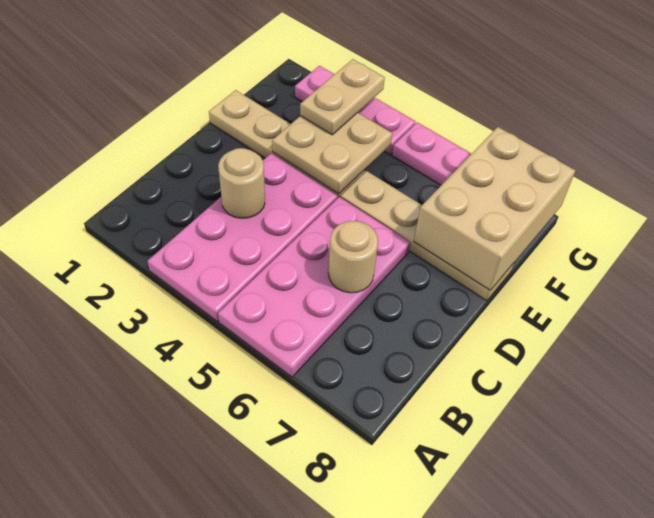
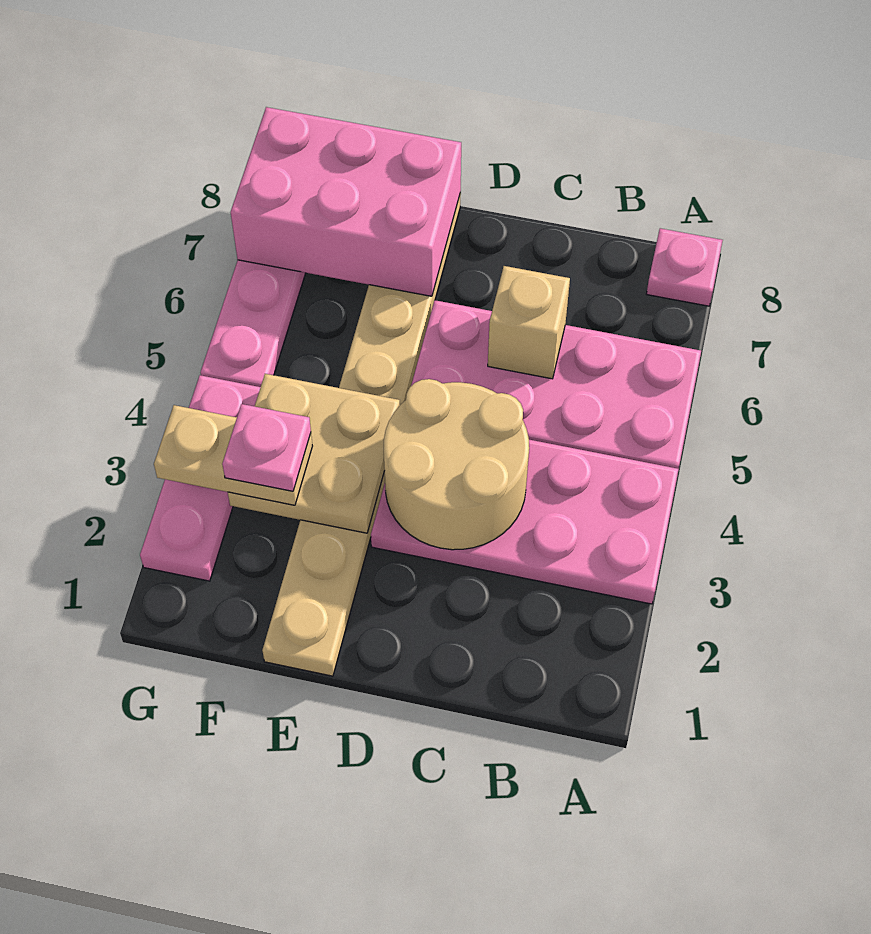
none -> pink plate A8 level 1
tan round brick C3 level 2 -> tan round brick C3:D4 level 2
tan round brick C6 level 2 -> tan brick C6 level 2
tan brick E7:G8 level 2 -> pink brick E7:G8 level 2
none -> pink plate F3 level 4

